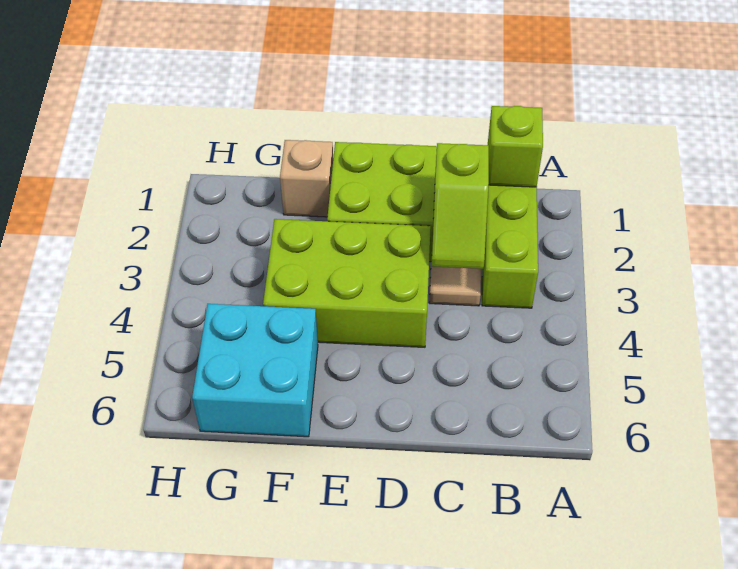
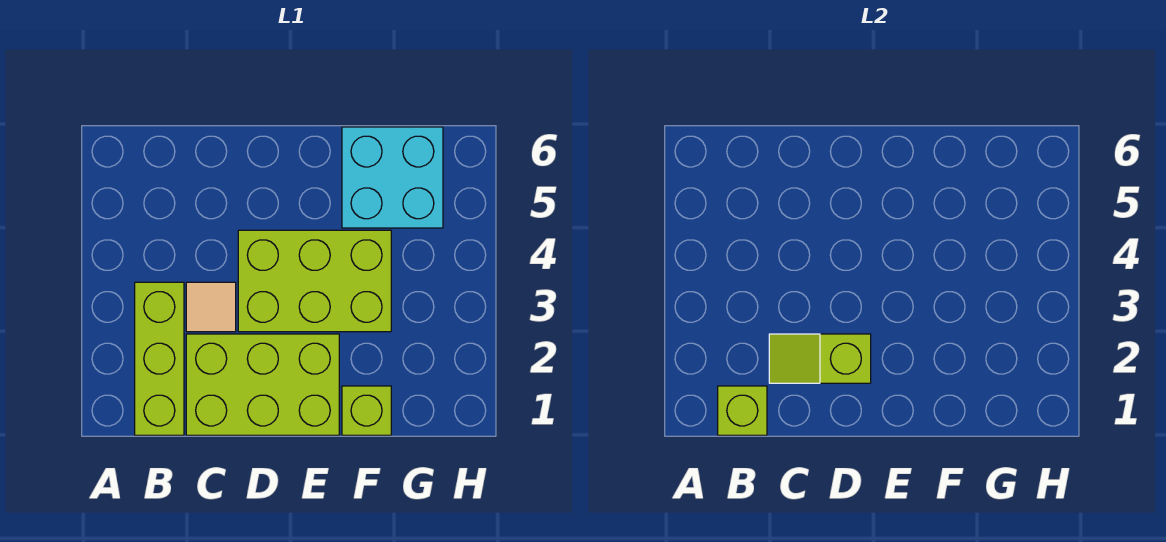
lime slope C2:C3 level 2 top 2 -> lime slope C2:D2 level 2 top D
tan brick F1 level 1 -> lime brick F1 level 1

